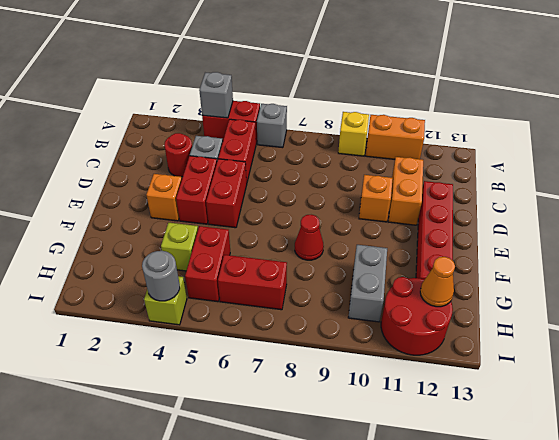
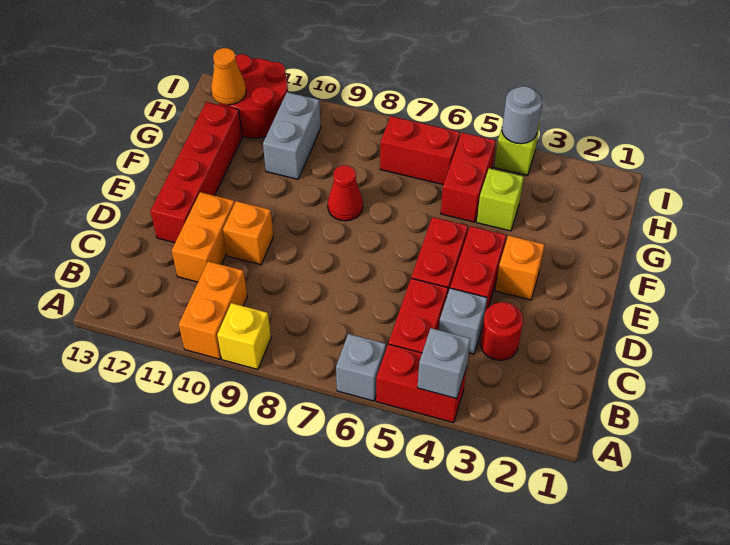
orange brick A10:A11 level 1 -> orange brick A10:B10 level 1

